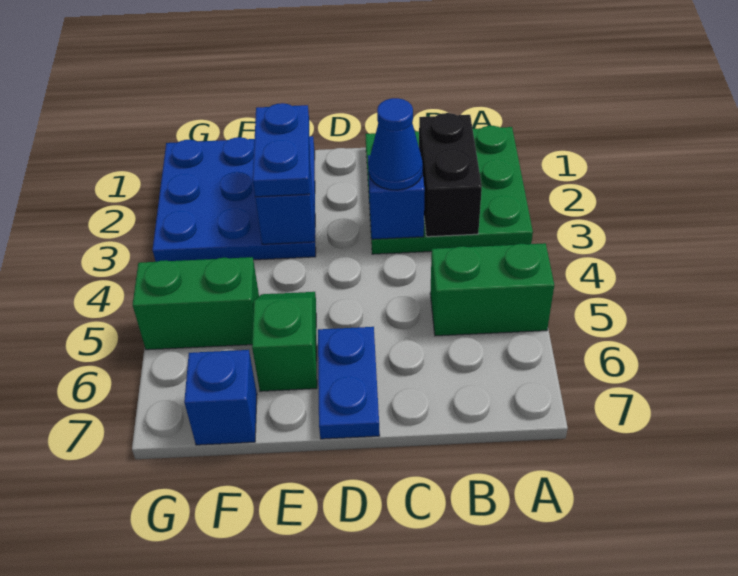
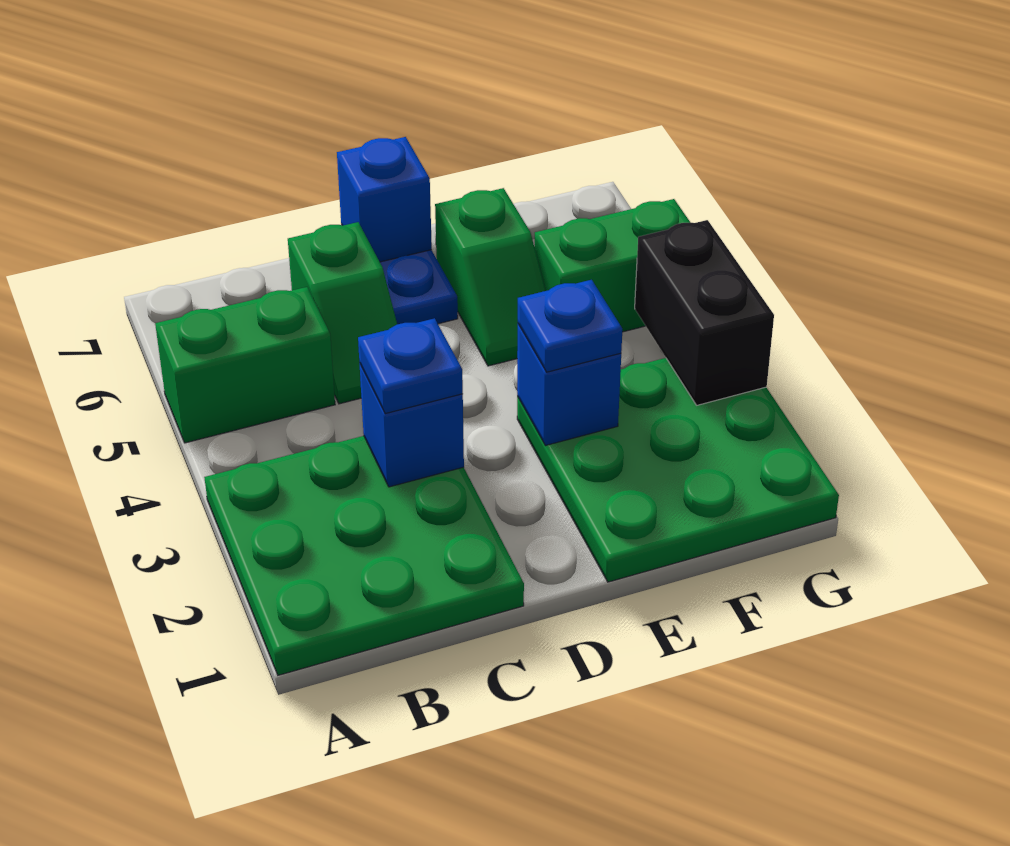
black brick B2:B3 level 2 -> black brick G3:G4 level 2
blue cone C3 level 3 -> blue plate C3 level 3
none -> green slope C5:C6 level 1 top 6
blue plate E1:G3 level 1 -> green plate E1:G3 level 1
blue plate E2:E3 level 3 -> blue plate E3 level 3
blue brick F7 level 1 -> blue brick D7 level 2

